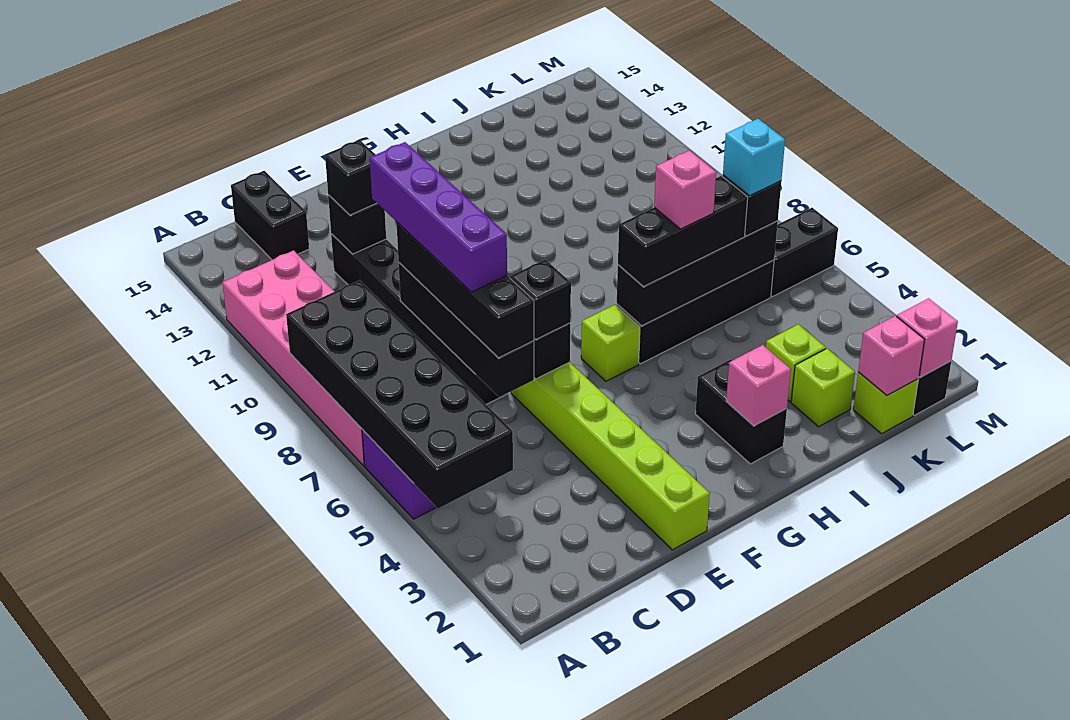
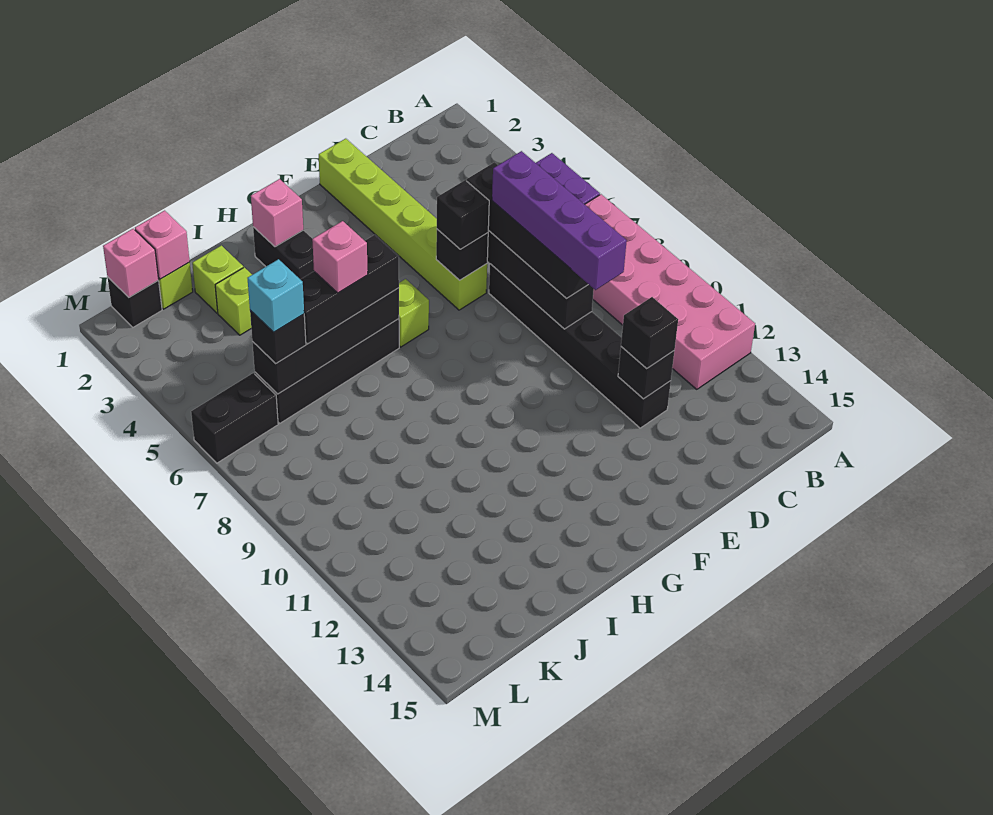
black brick A4:B9 level 2 -> none
black brick C14:C15 level 1 -> none

